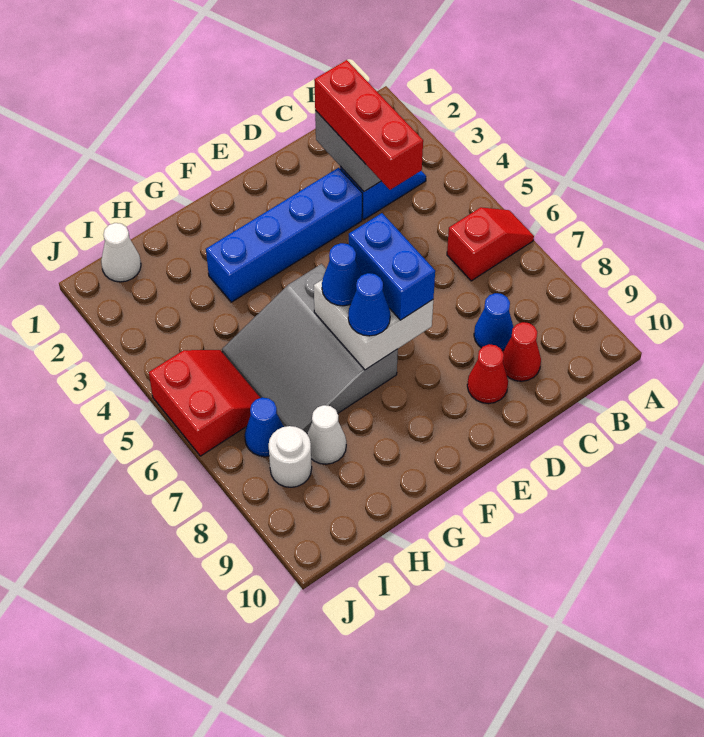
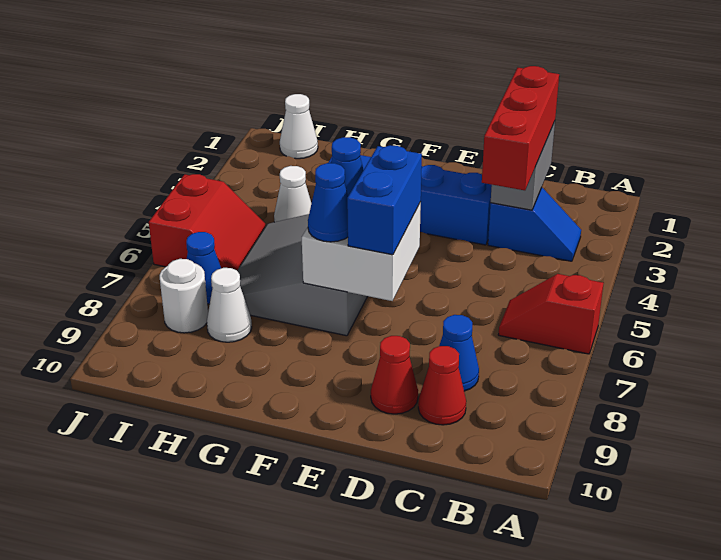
red slope A6:B6 level 1 top B -> red slope A6:B6 level 1 top A
none -> white cone H4 level 1

